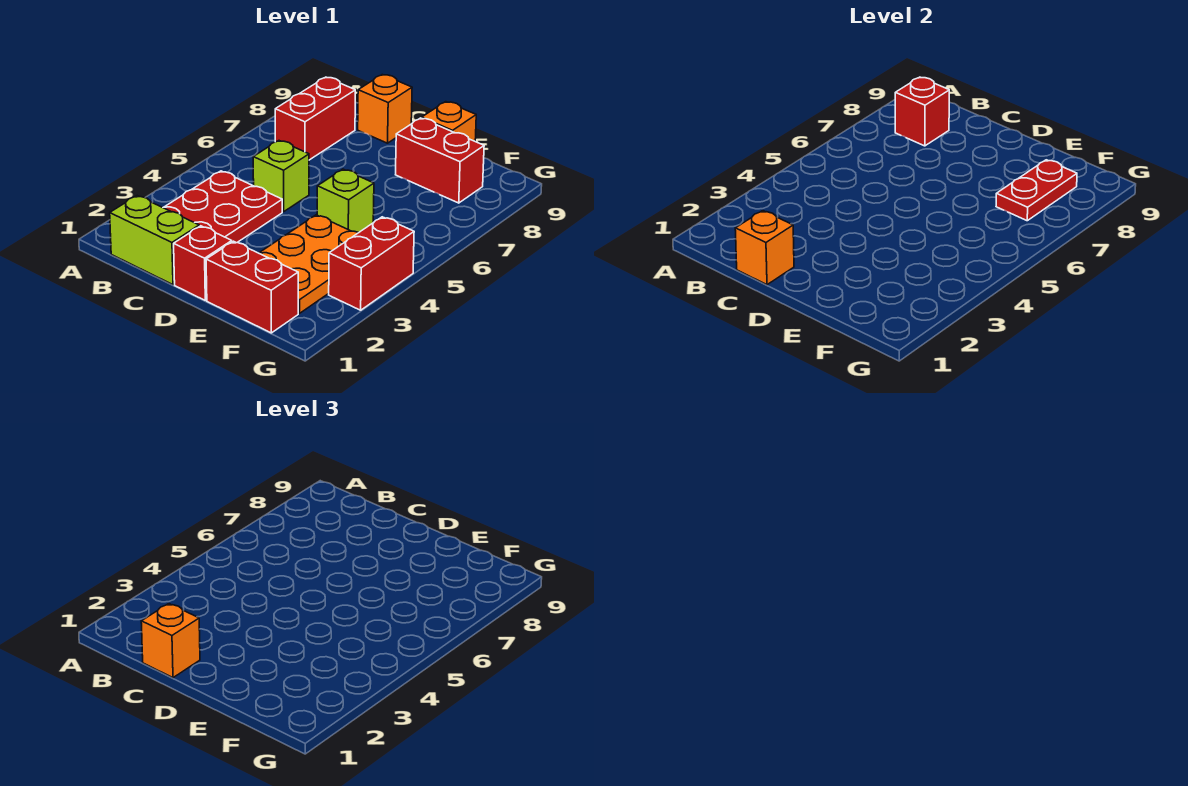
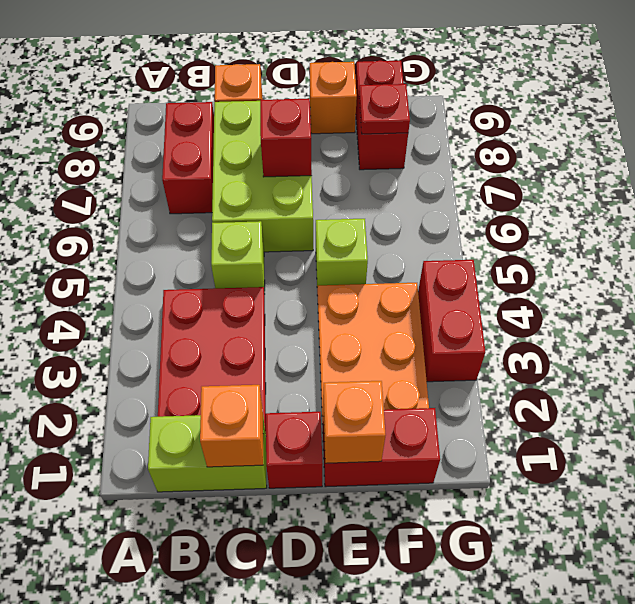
red brick B8 level 2 -> red brick D7 level 2
orange brick C1 level 3 -> orange brick E1 level 2
none -> lime brick C6:D8 level 1
red brick E8:F8 level 1 -> red brick F8:F9 level 1
red plate F7:F8 level 2 -> red plate F8 level 2

